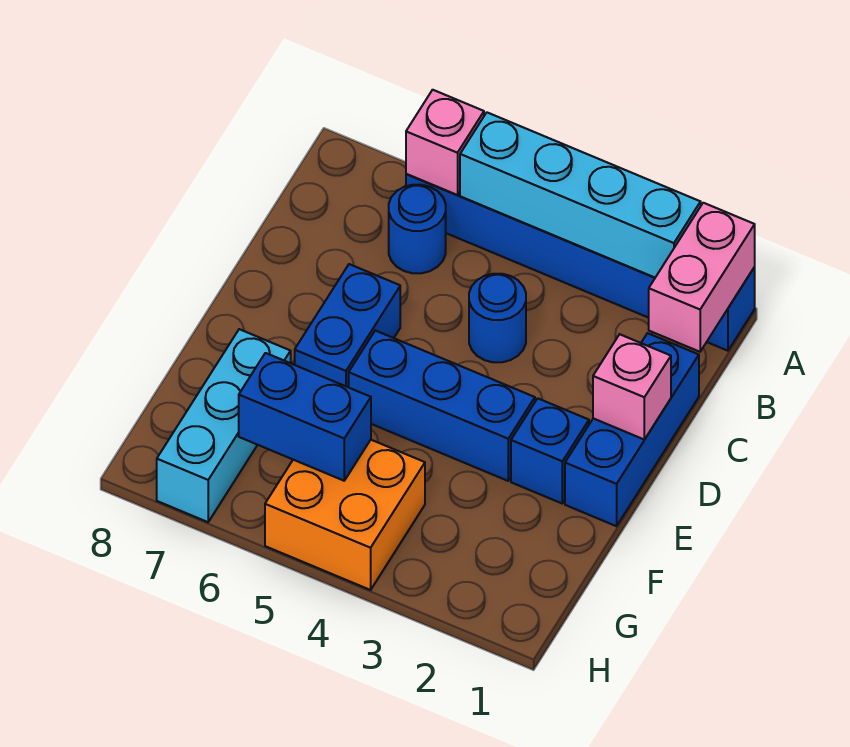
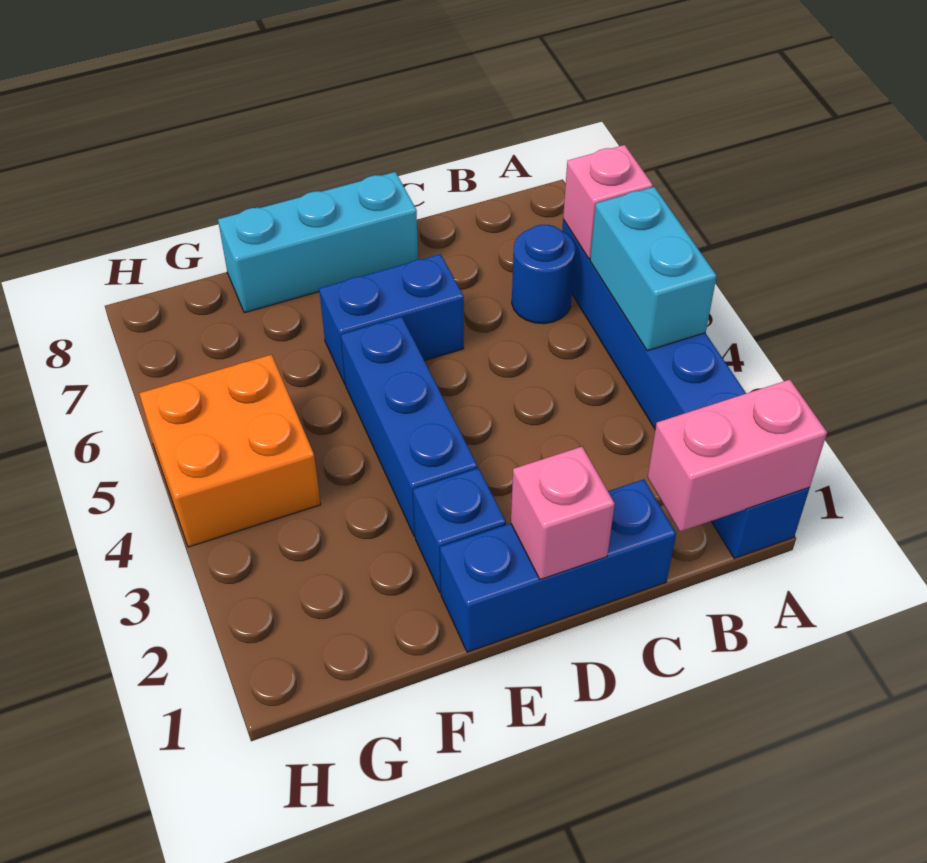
cyan brick A2:A5 level 2 -> cyan brick A4:A5 level 2
blue round brick C4 level 1 -> none
cyan brick F7:H7 level 1 -> cyan brick D8:F8 level 1
blue brick G5:G6 level 2 -> none

